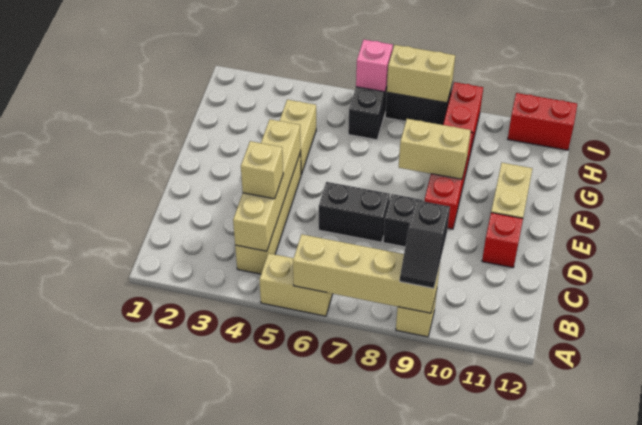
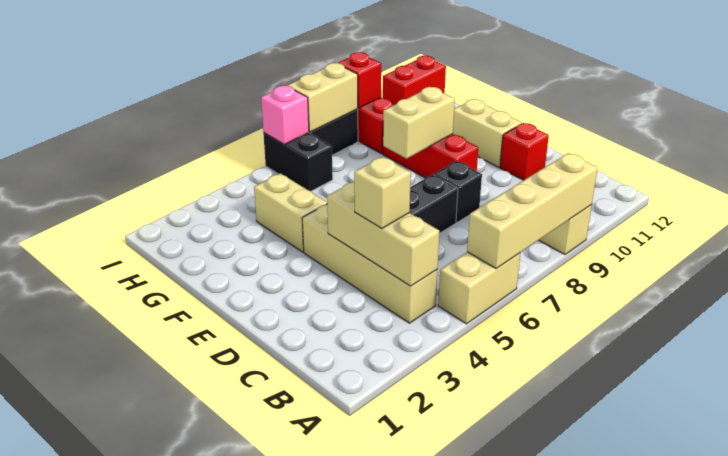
black slope A9:B9 level 3 top B -> none
tan brick B4:E4 level 2 -> tan brick B4:D4 level 2
none -> red brick I9 level 2

